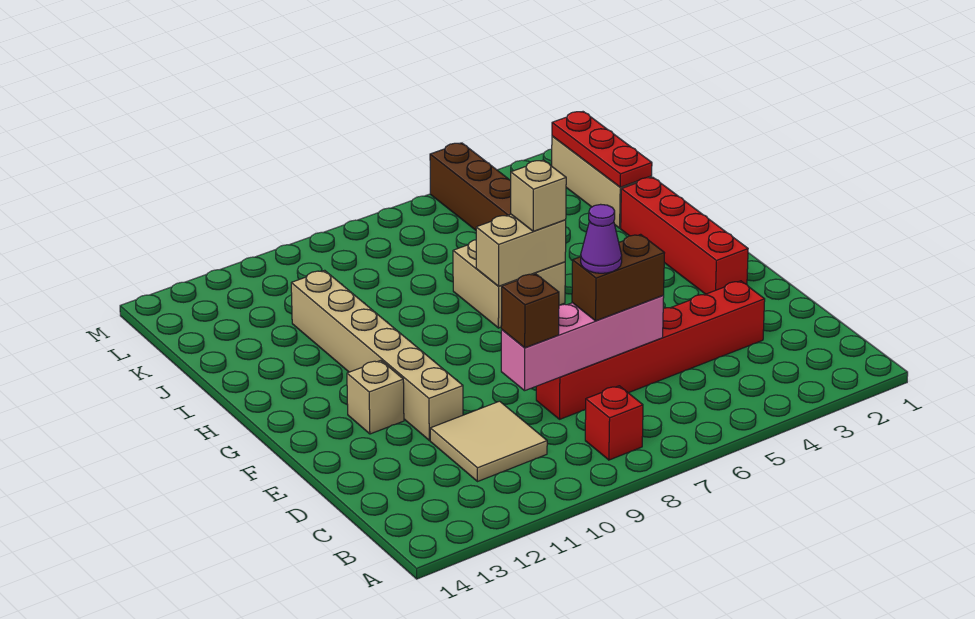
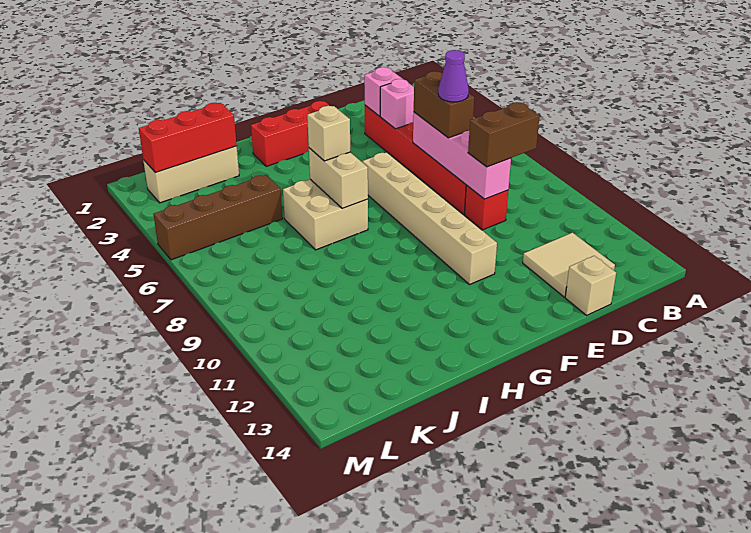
red brick B8 level 1 -> red brick D9 level 1
tan tile C10:D11 level 1 -> tan tile C12:D13 level 1
none -> pink brick D3 level 2
none -> pink brick D4 level 2
brown brick D9 level 3 -> brown brick C9:D9 level 3
tan brick E11:J11 level 1 -> tan brick F6:F11 level 1
red brick F2:I2 level 1 -> red brick F2:H2 level 1
tan brick F12 level 1 -> tan brick D14 level 1
red plate J2:L2 level 2 -> red brick J2:L2 level 2

